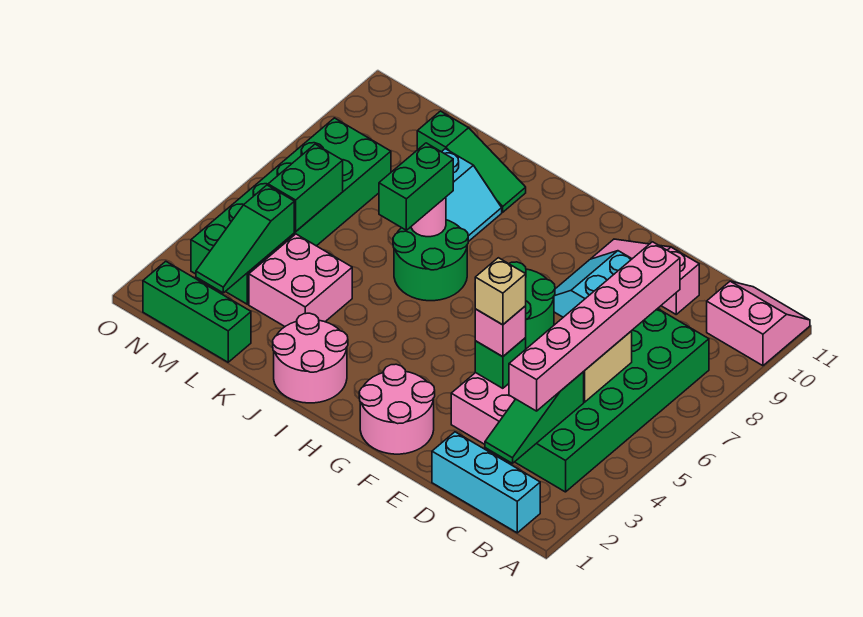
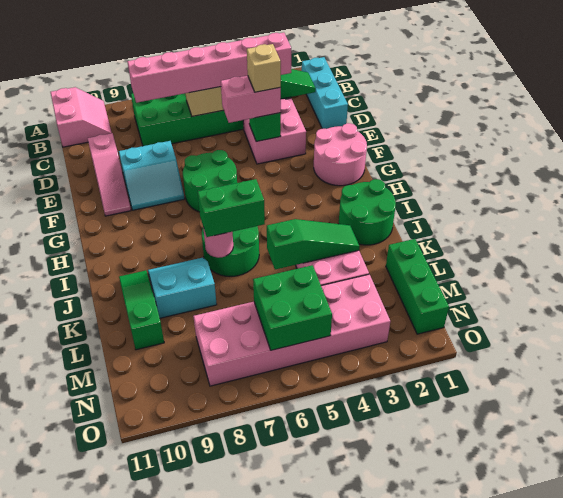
pink slope A10:B11 level 1 top 10 -> pink slope A10:B11 level 1 top 11
pink brick E4 level 3 -> pink brick E4:E5 level 3
pink round brick I1:J2 level 1 -> green round brick I1:J2 level 1
green slope M2:M4 level 2 top 4 -> green slope K3:K5 level 2 top 5
green brick M3:N8 level 1 -> pink brick M3:N8 level 1
green brick M5:M6 level 2 -> green brick M5:N6 level 2

